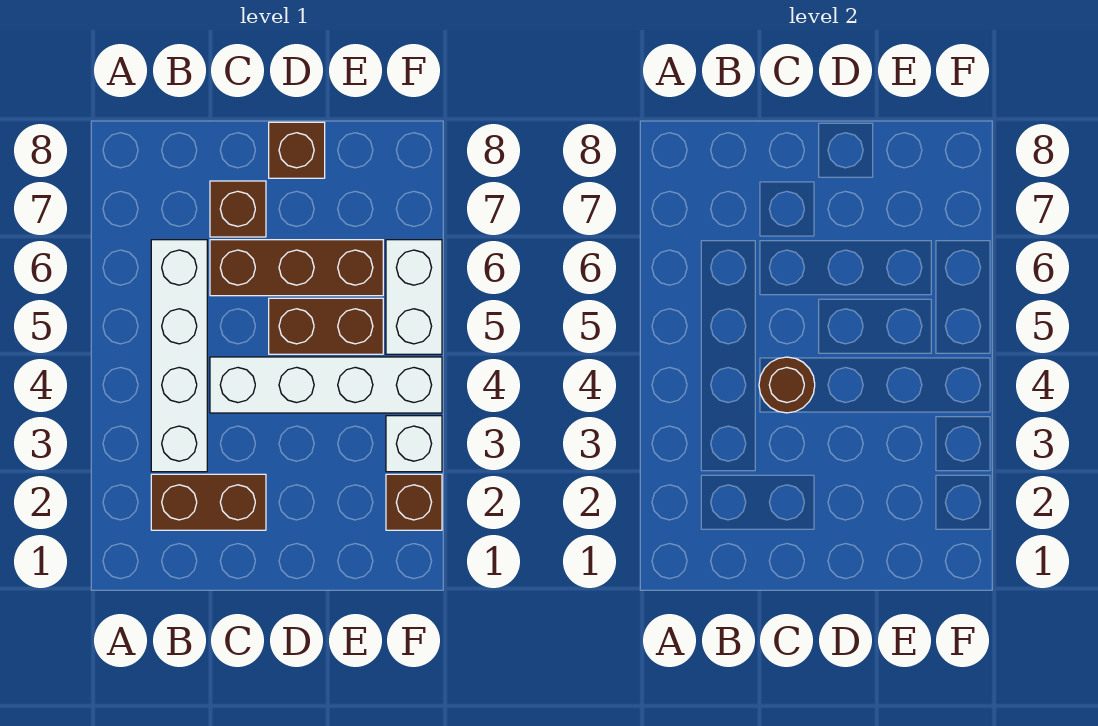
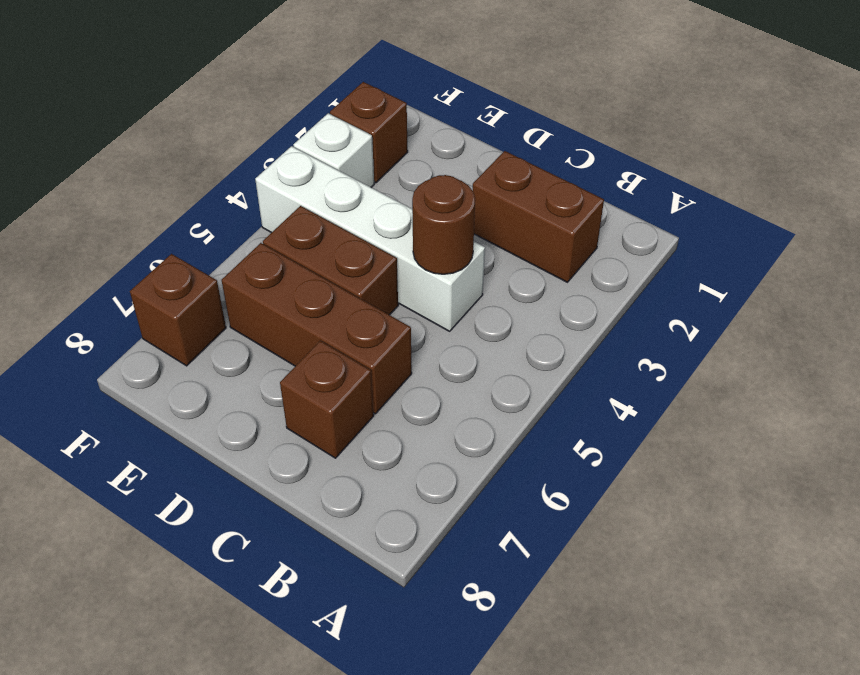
white brick B3:B6 level 1 -> none
brown brick D8 level 1 -> brown brick F7 level 1
white brick F5:F6 level 1 -> none

